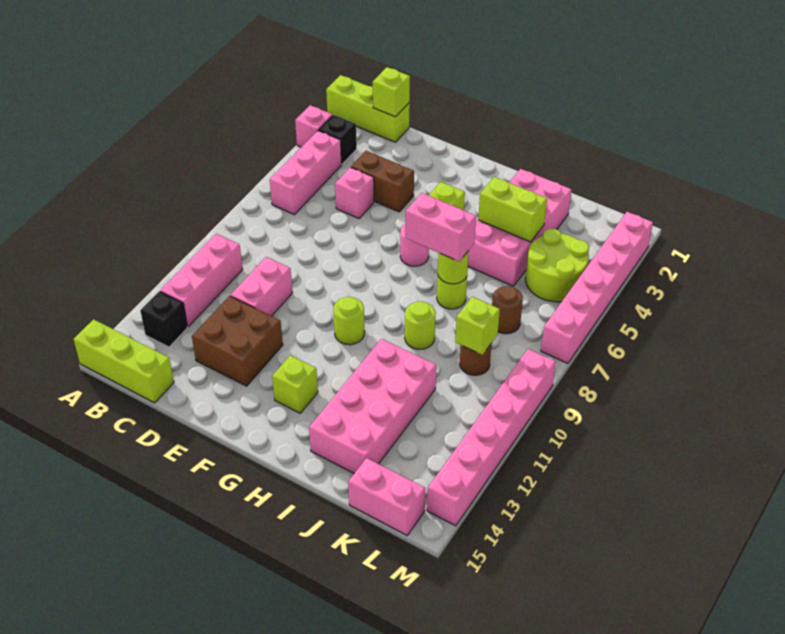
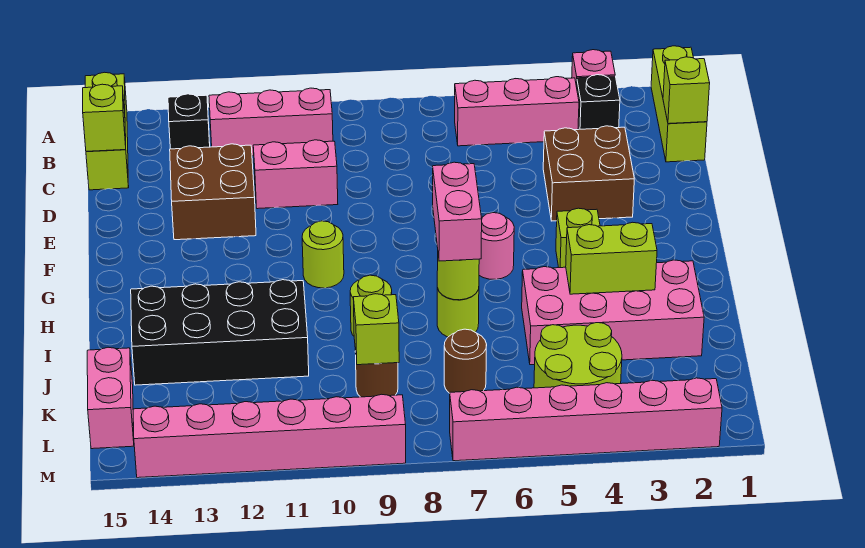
brown brick D4:E4 level 1 -> brown brick D3:E4 level 1
pink brick D5 level 1 -> none
lime brick G13 level 1 -> lime brick C15 level 2
lime brick I4:J4 level 2 -> lime brick I3:I4 level 2
pink brick I11:J14 level 1 -> black brick I11:J14 level 1

